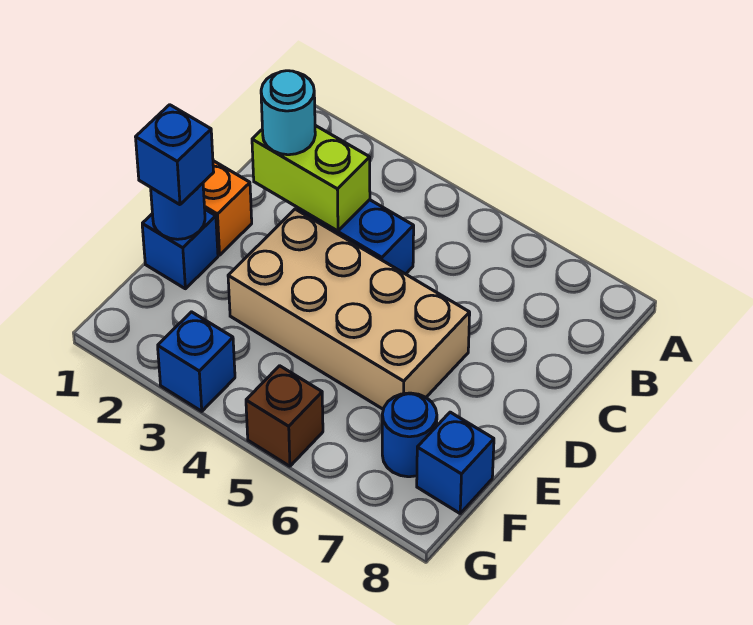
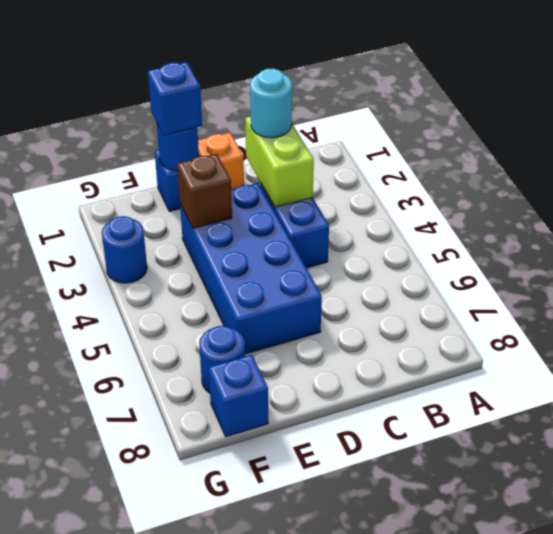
tan brick D3:E6 level 1 -> blue brick D3:E6 level 1
blue brick G3 level 1 -> blue round brick G3 level 1
brown brick G5 level 1 -> brown brick E3 level 2

